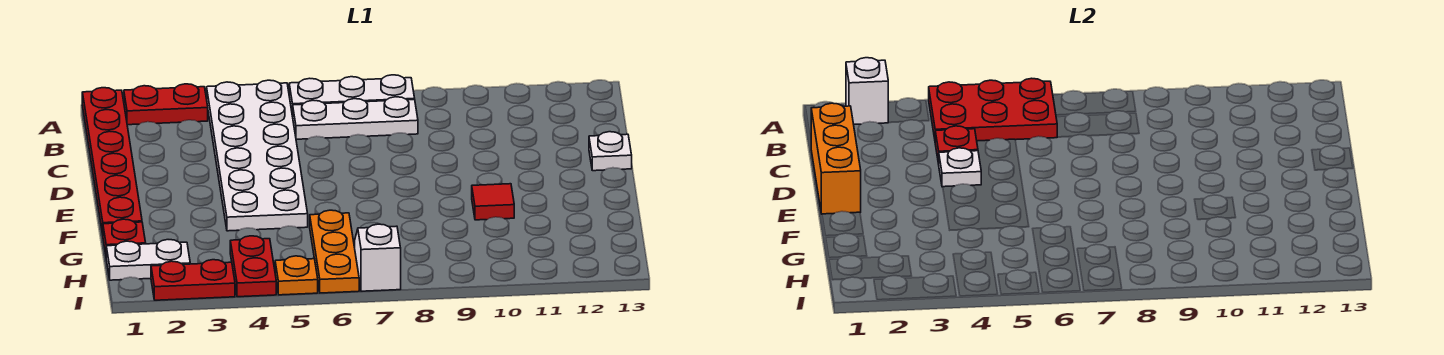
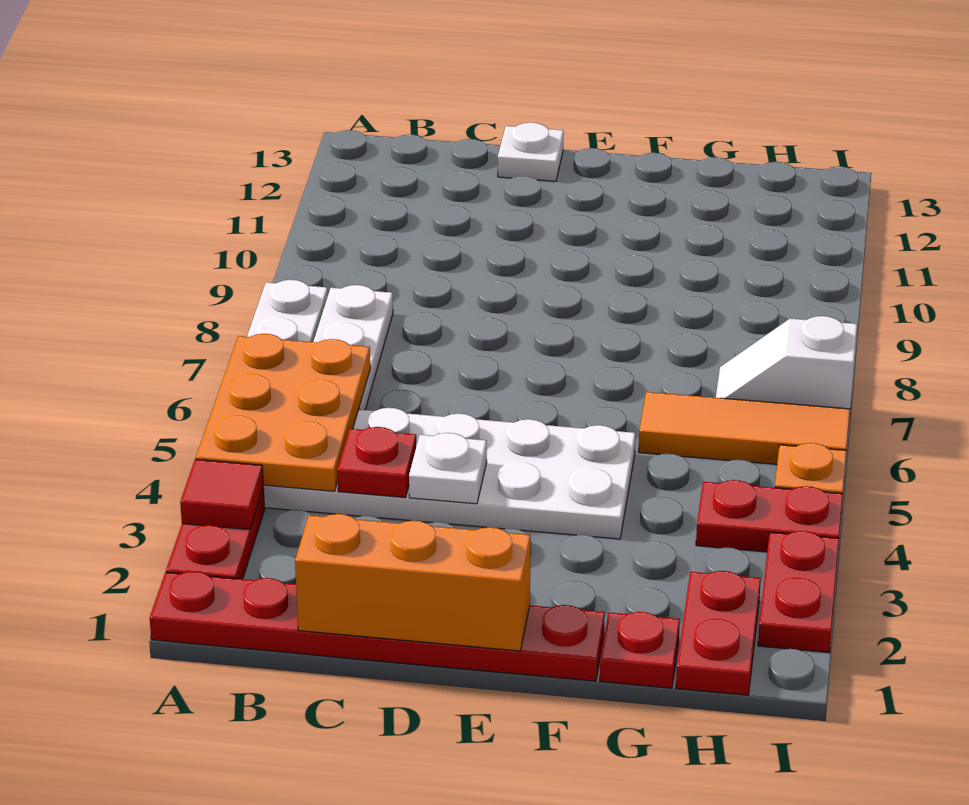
white brick A2 level 2 -> none
red plate A4:B6 level 2 -> orange plate A4:B6 level 2
red tile F10 level 1 -> red tile A3 level 2
orange plate G6:I6 level 1 -> orange tile G6:I6 level 1
white plate H1:H2 level 1 -> red plate H1:H2 level 1

